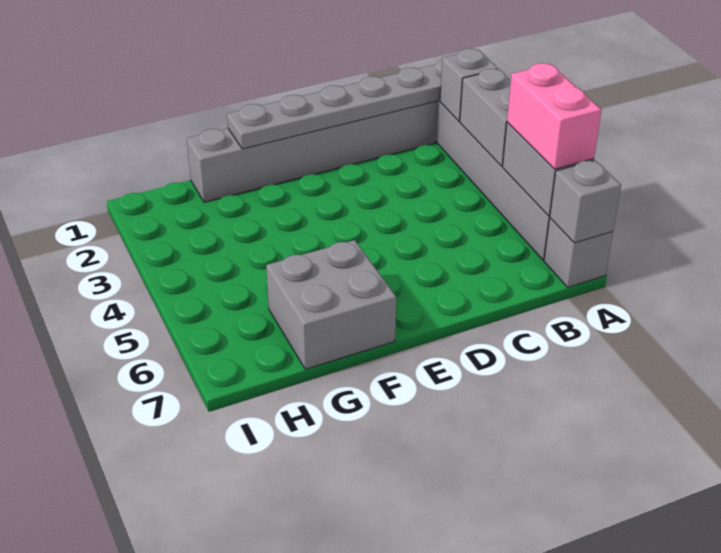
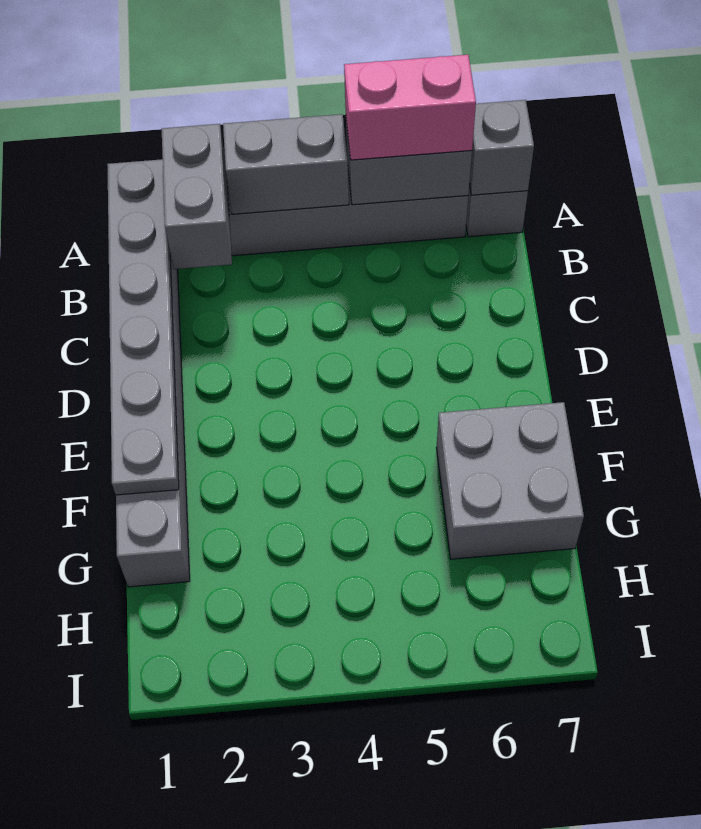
grey brick A2 level 2 -> grey brick A2:B2 level 2

